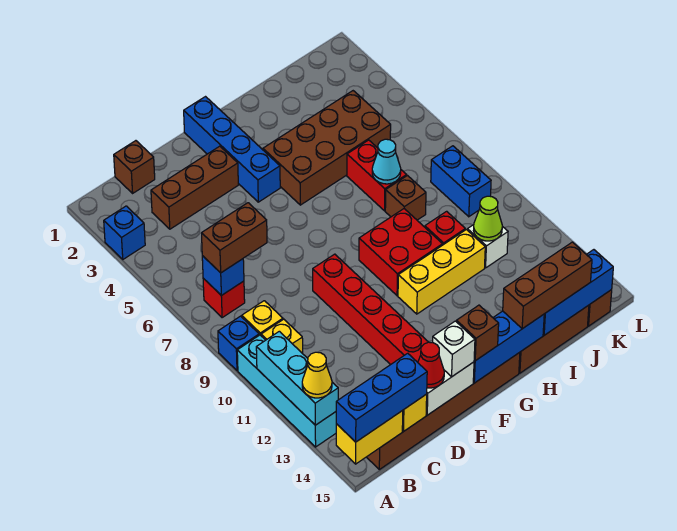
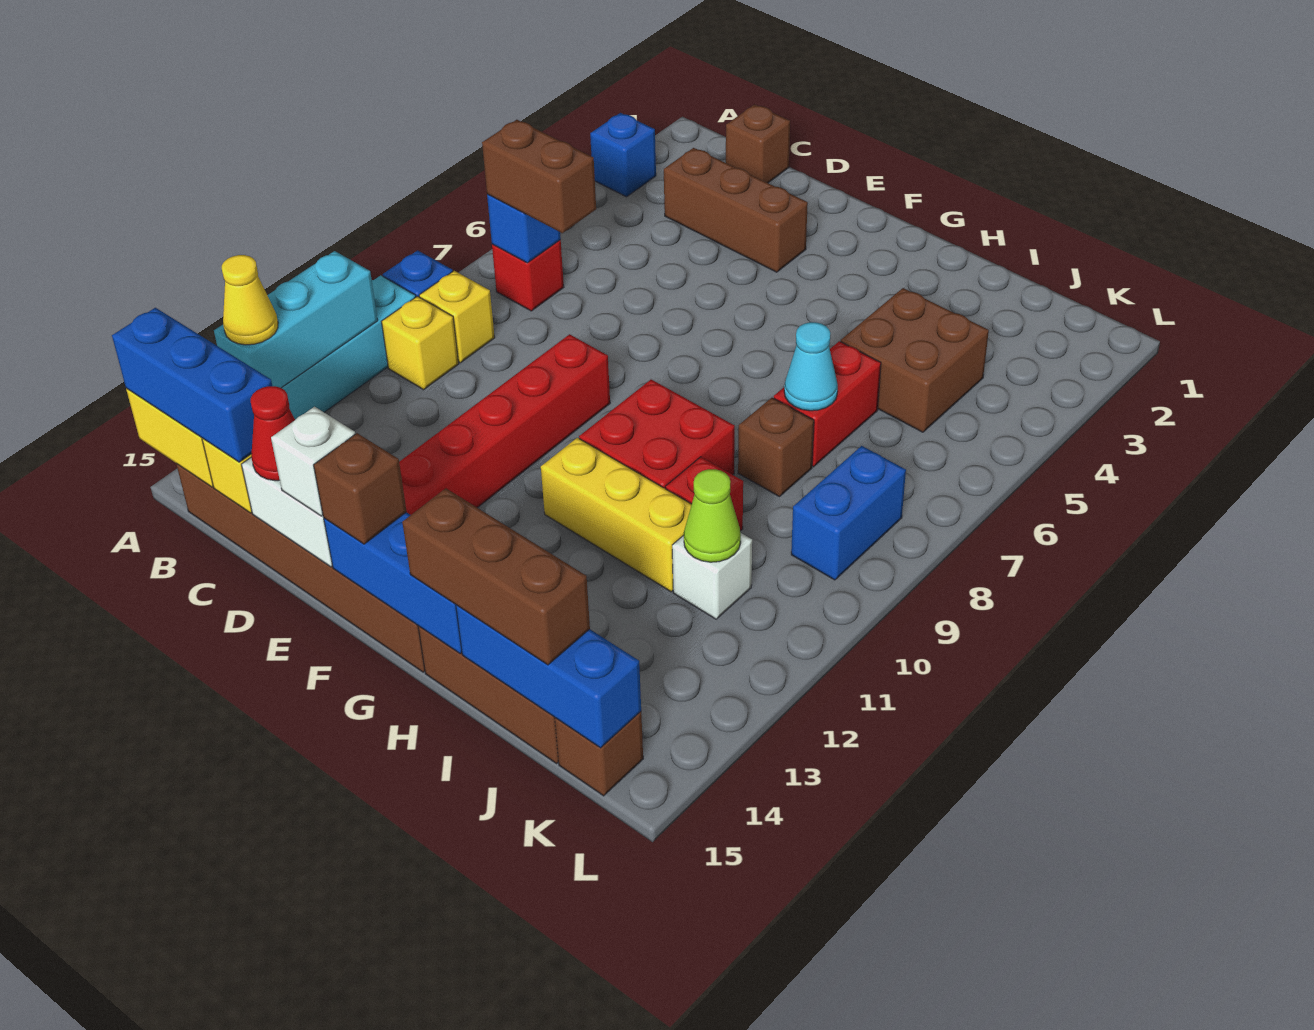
blue brick F1:F4 level 1 -> none
brown brick G4:J5 level 1 -> brown brick I4:J5 level 1

